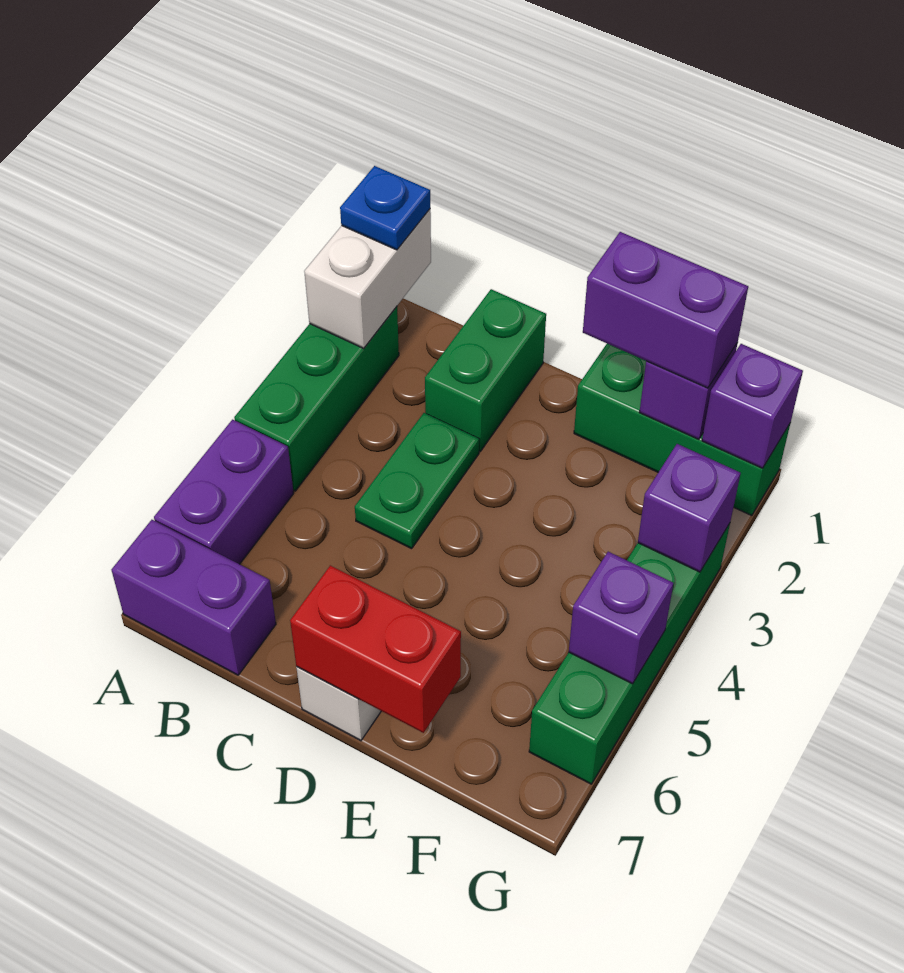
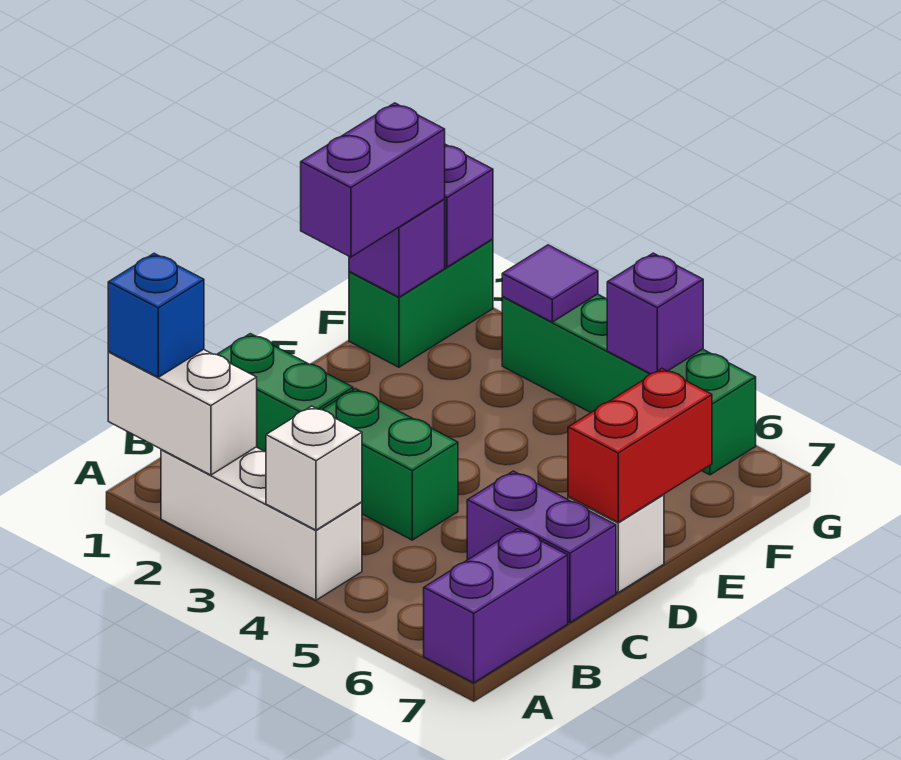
blue plate A1 level 3 -> blue brick A1 level 3
green brick A2:A4 level 1 -> white brick A2:A4 level 1
none -> white brick A4 level 2
purple brick A5:A6 level 1 -> purple brick C6:C7 level 1
green plate C3:C4 level 1 -> green brick C3:C4 level 1
green brick E1:G1 level 1 -> green brick F1:G1 level 1
purple brick G3 level 2 -> purple tile G3 level 2

